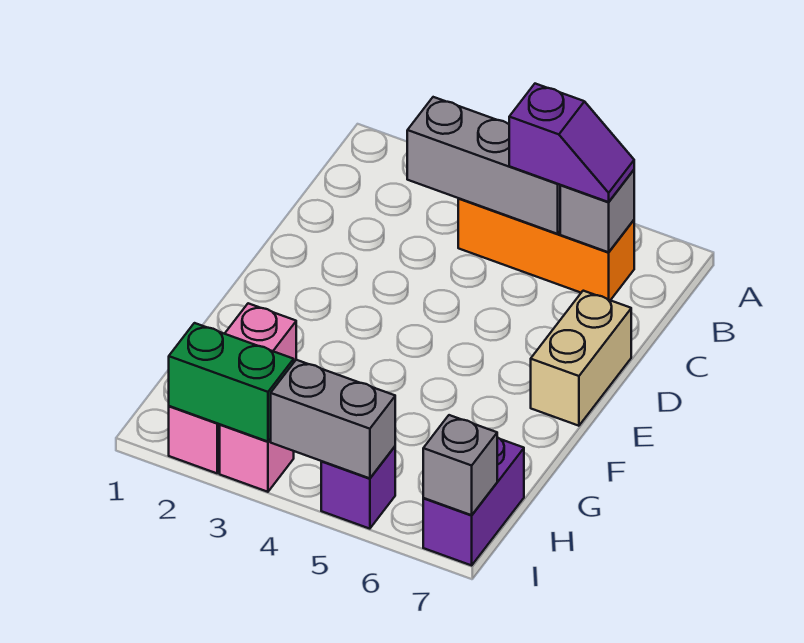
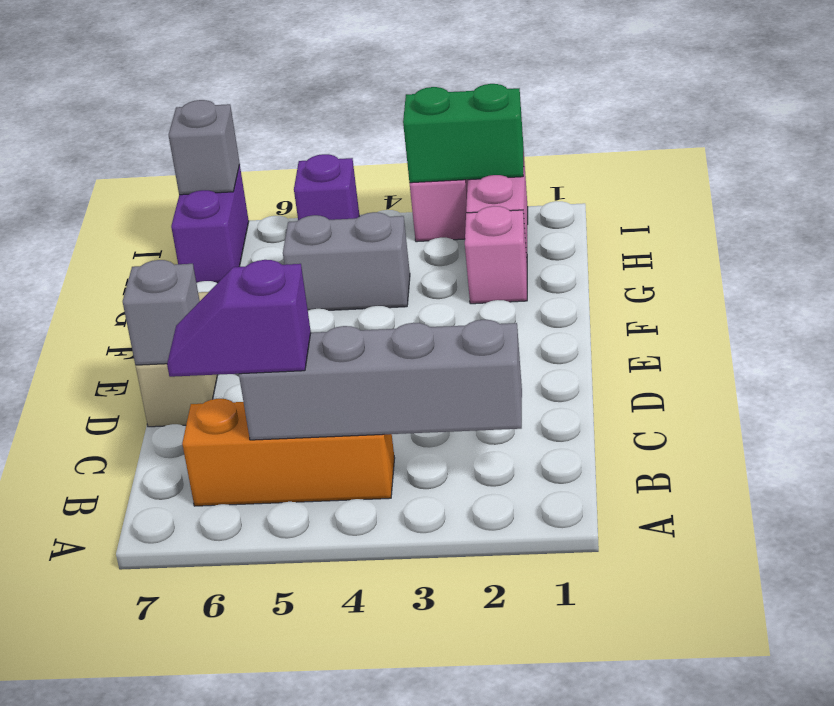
grey brick B3:B5 level 2 -> grey brick B2:B5 level 2
grey brick B6 level 2 -> grey brick D7 level 2
grey brick I4:I5 level 2 -> grey brick G4:G5 level 1

